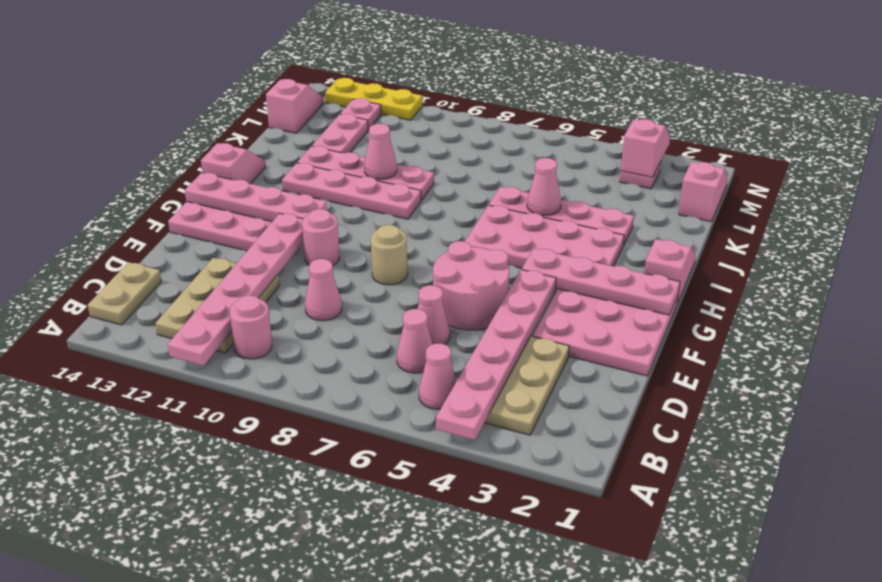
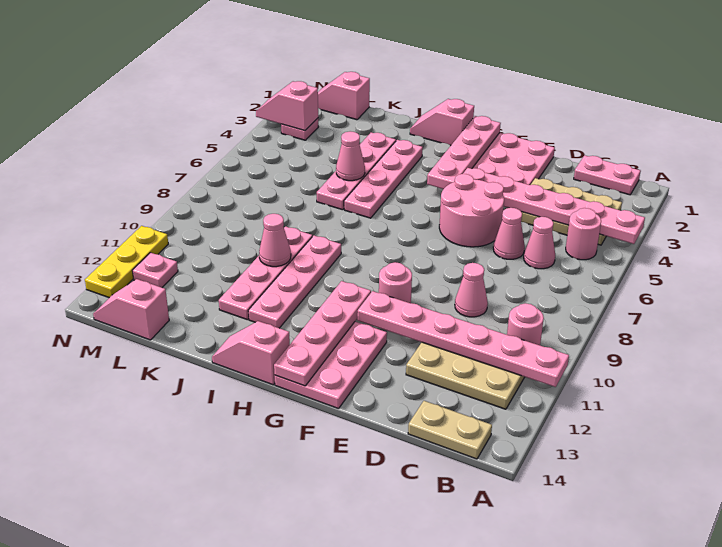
pink cone B5 level 1 -> pink round brick B5 level 1
tan round brick F8 level 1 -> none
pink plate H3:I6 level 1 -> pink plate I3:I6 level 1
pink plate K12:L12 level 1 -> pink plate B1:C1 level 1

